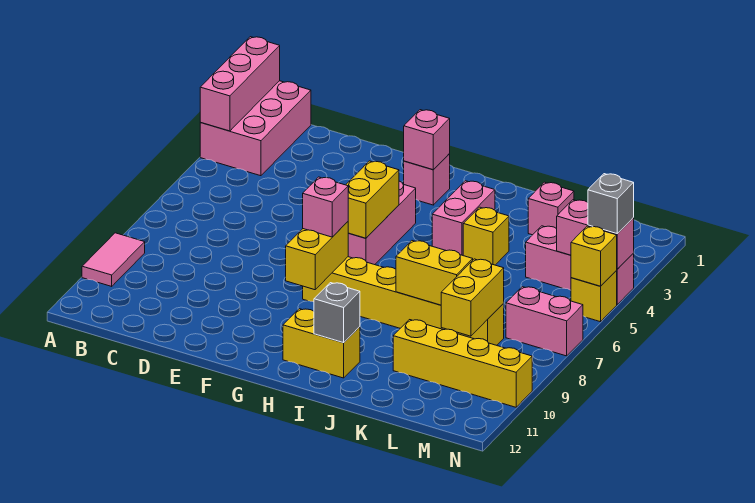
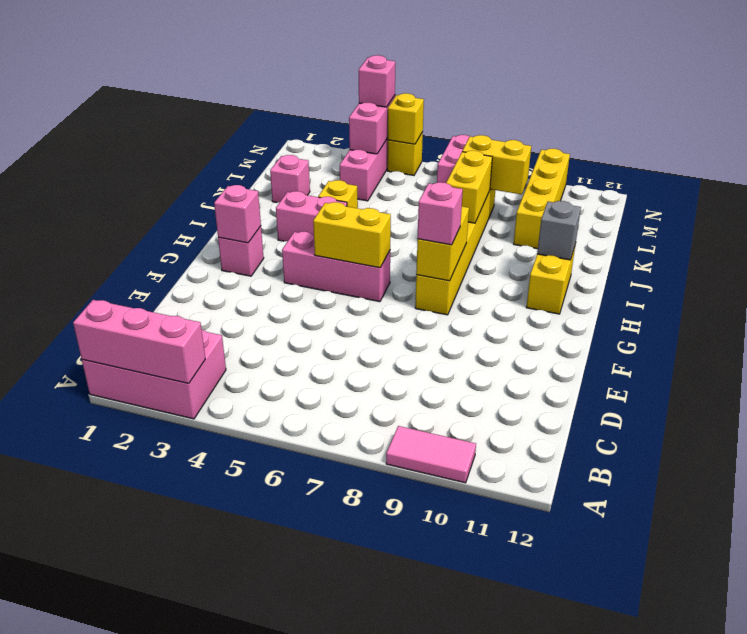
yellow brick G8:G9 level 2 -> yellow brick G8:H8 level 2
grey brick N4 level 3 -> pink brick N4 level 3

